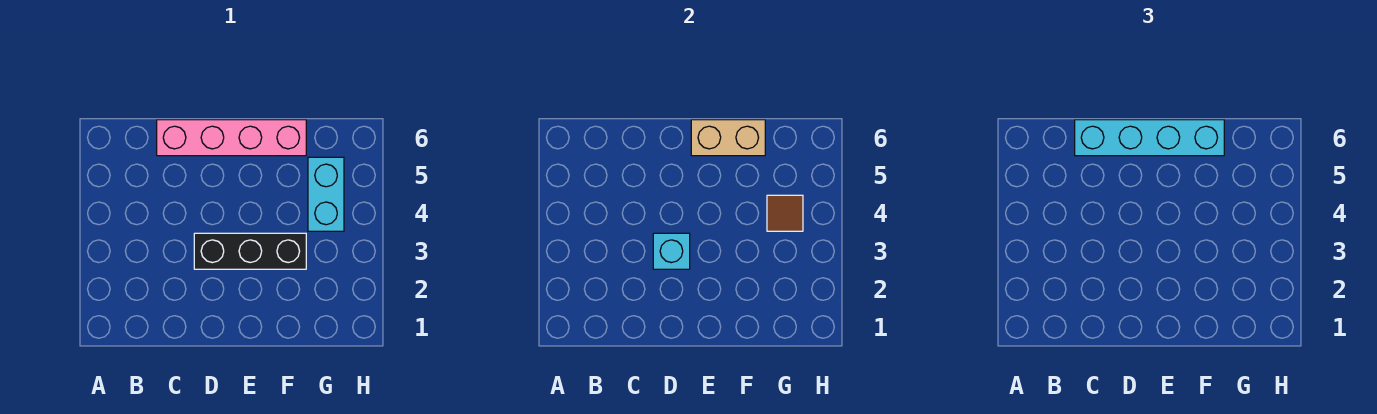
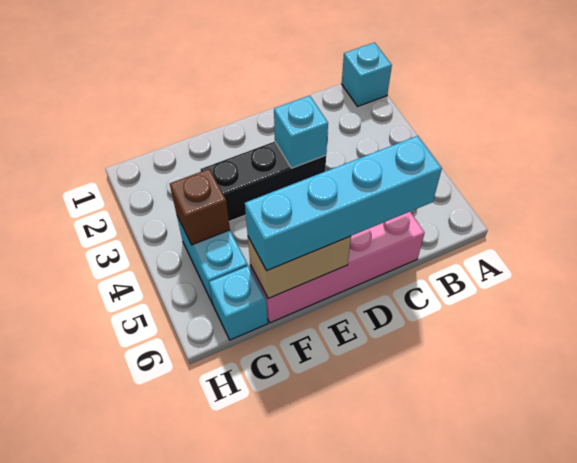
none -> cyan brick A1 level 1
brown tile G4 level 2 -> brown brick G4 level 2
none -> cyan brick G6 level 1

